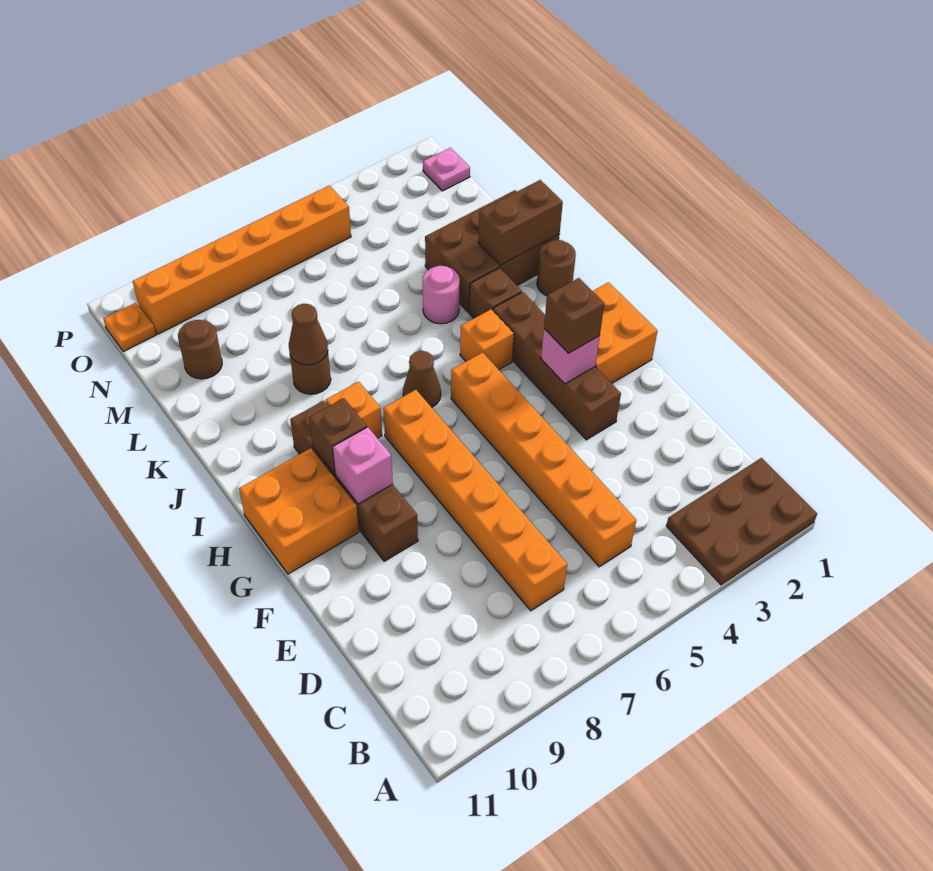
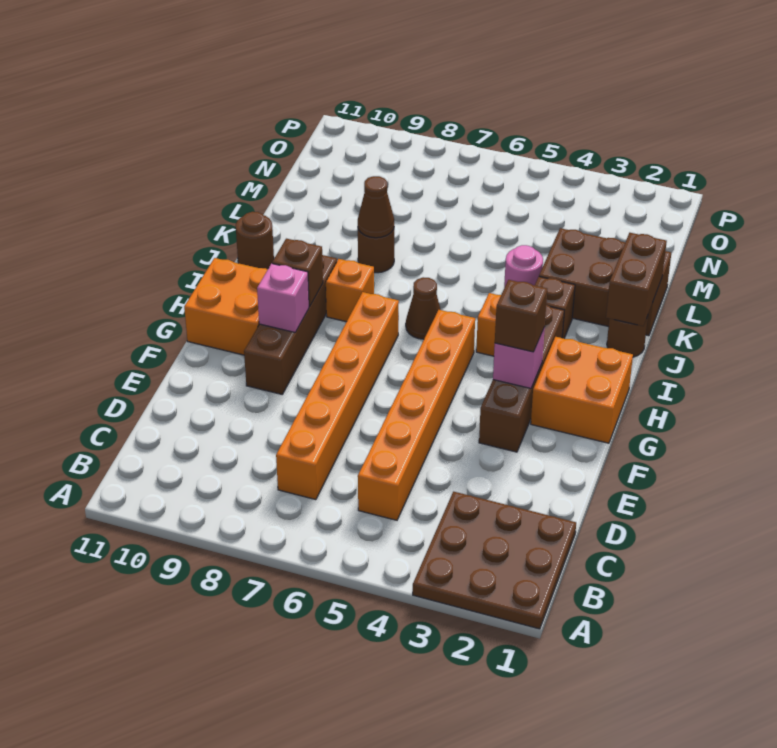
brown plate A1:B3 level 1 -> brown plate A1:C3 level 1
brown brick K1:K2 level 2 -> brown brick J1:K1 level 2
brown round brick M10 level 1 -> brown round brick J11 level 1
pink plate O1 level 1 -> none
orange brick O5:O10 level 1 -> none
orange plate O11 level 1 -> none

